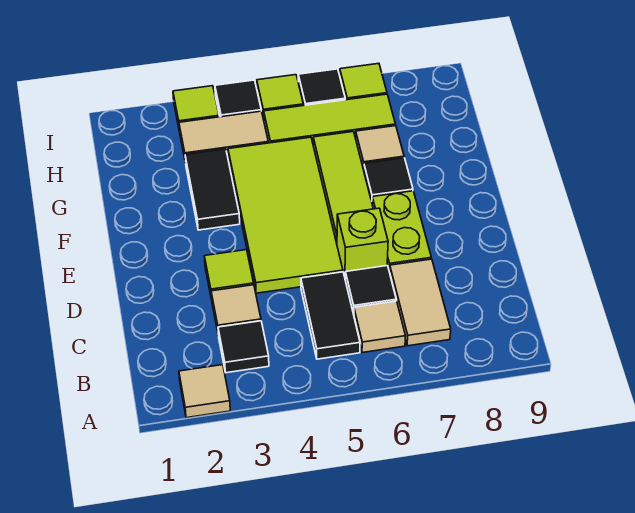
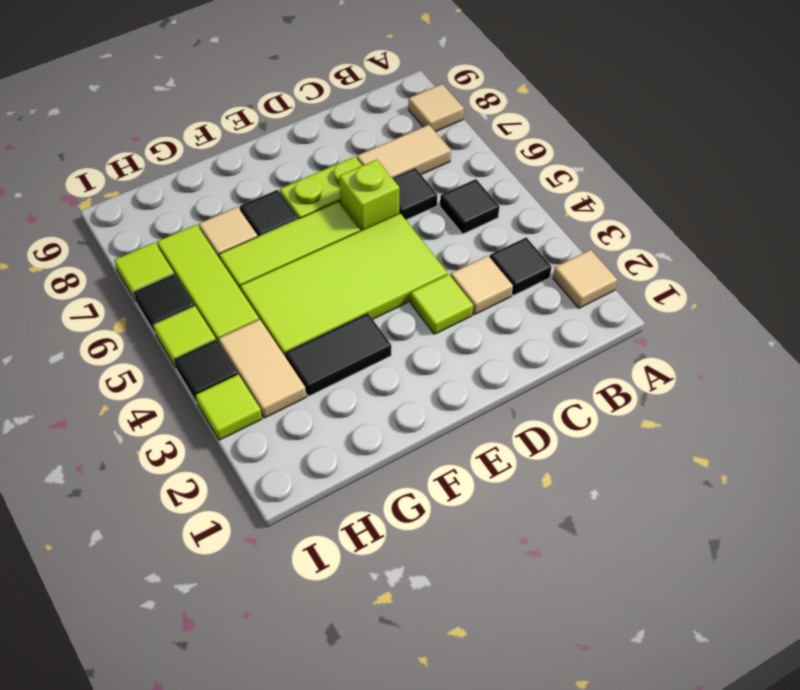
black tile B5:C5 level 1 -> black tile B5 level 1
tan tile B6 level 1 -> tan tile A8 level 1

